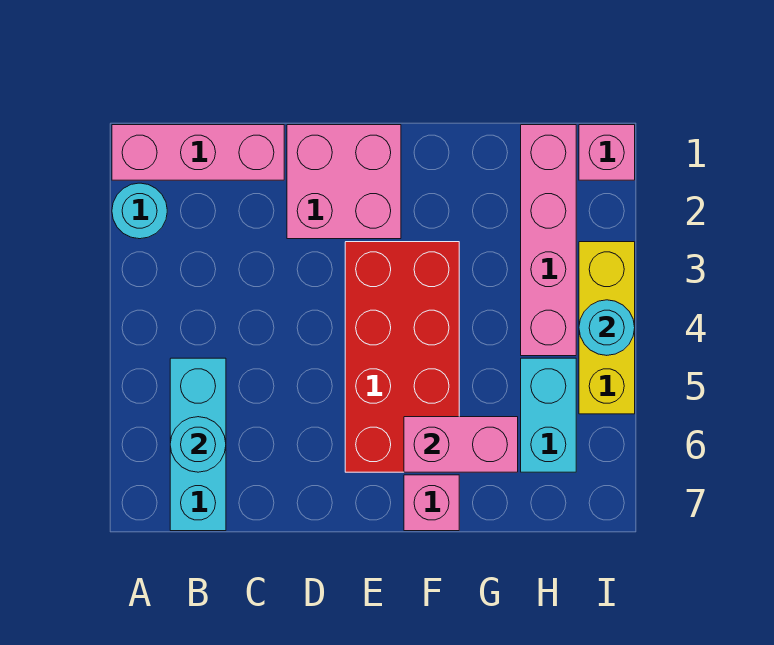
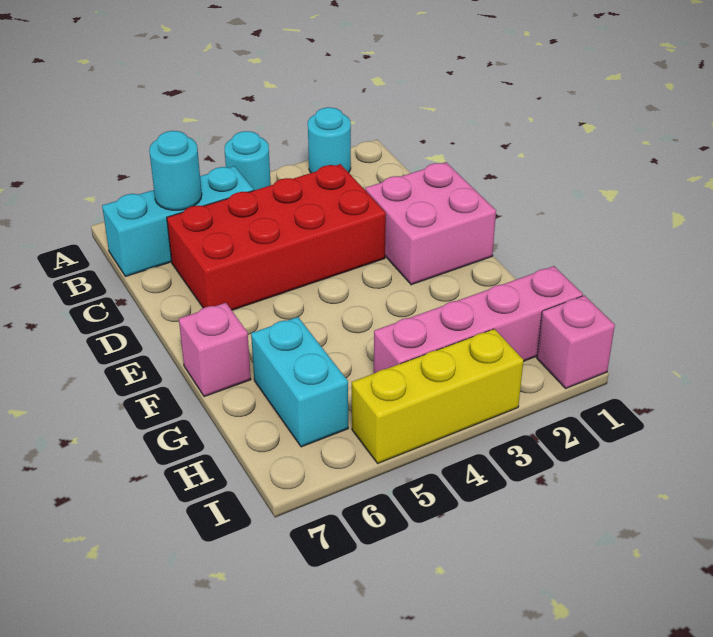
pink brick A1:C1 level 1 -> none
red brick E3:F6 level 1 -> red brick C3:D6 level 1
pink brick F6:G6 level 2 -> none
cyan brick H5:H6 level 1 -> cyan brick G6:H6 level 1
cyan round brick I4 level 2 -> cyan round brick A4 level 1

